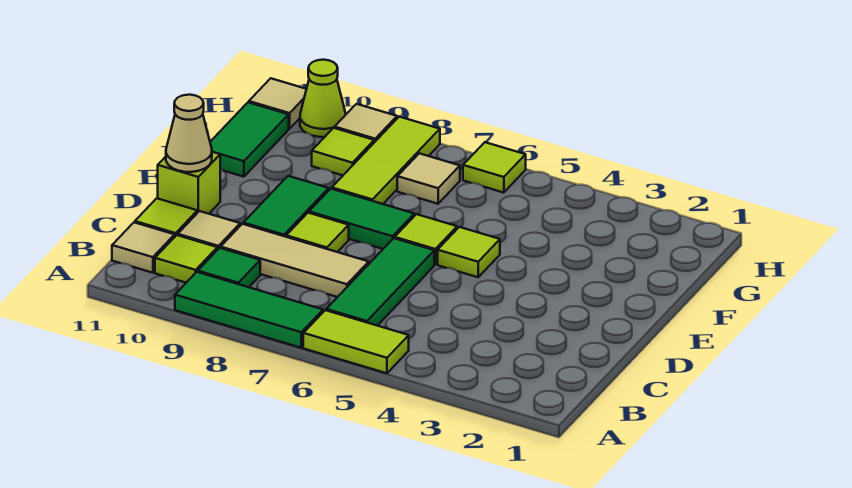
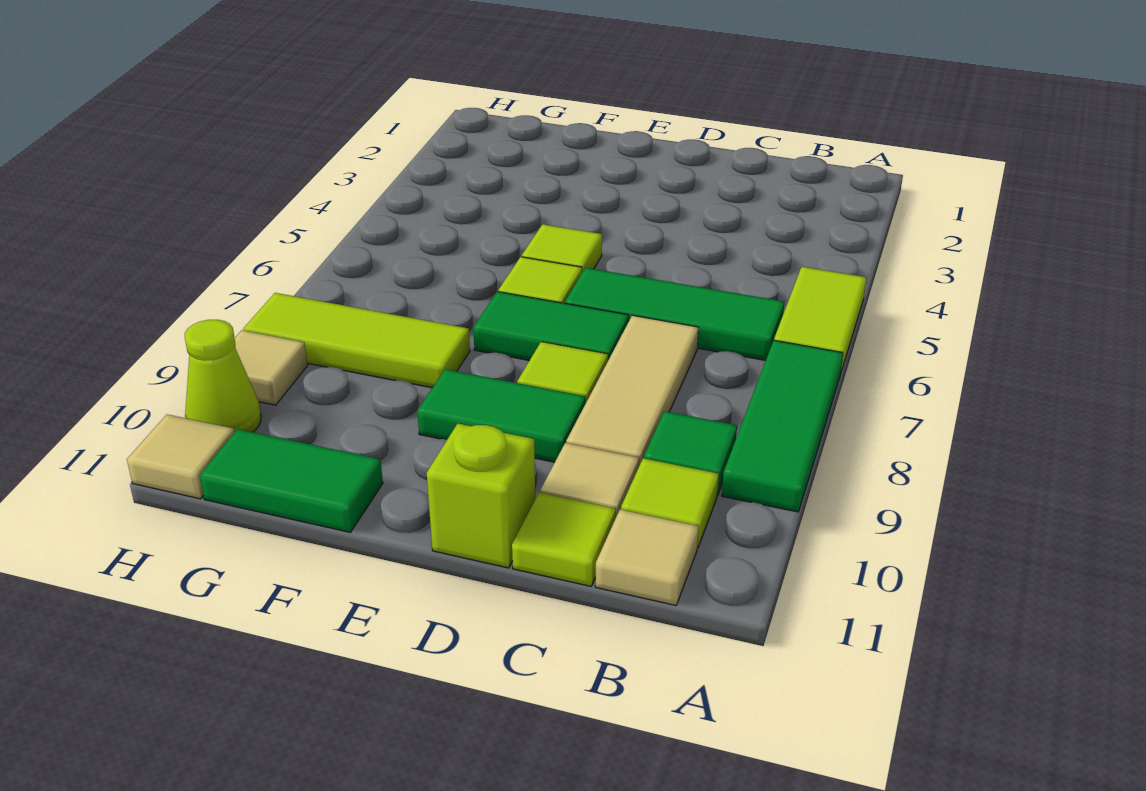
tan cone D11 level 2 -> none
green tile E7:E8 level 1 -> green tile D7:E7 level 1
tan tile G7 level 1 -> none
lime tile G9 level 1 -> none
lime tile H6 level 1 -> none

